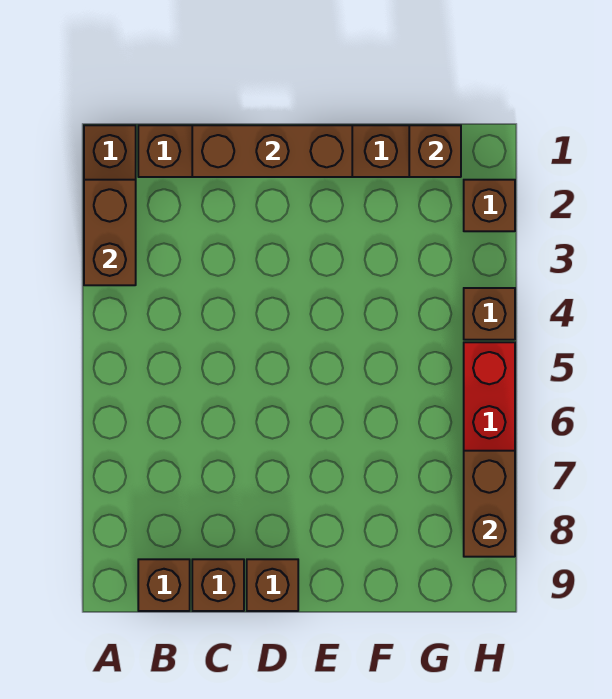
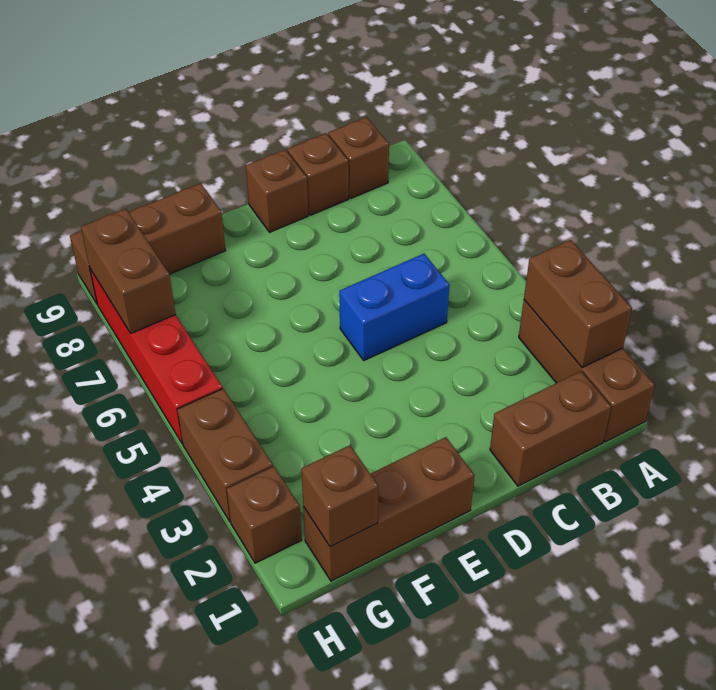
brown brick C1:E1 level 2 -> brown brick F9:H9 level 1
none -> blue brick C5:D5 level 1
brown brick H4 level 1 -> brown brick H3:H4 level 1

